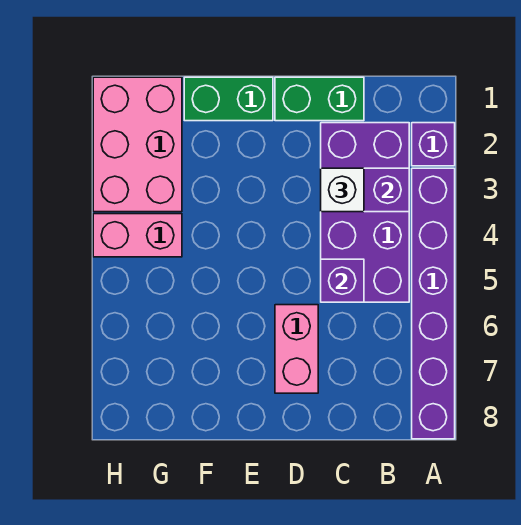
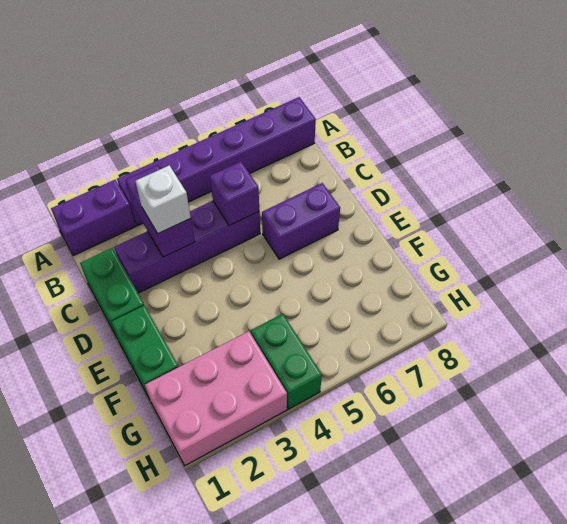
purple brick A2 level 1 -> purple brick A1:A2 level 1
purple brick B2:C5 level 1 -> purple brick C2:C5 level 1
pink brick D6:D7 level 1 -> purple brick D6:D7 level 1
pink brick G4:H4 level 1 -> green brick G4:H4 level 1

